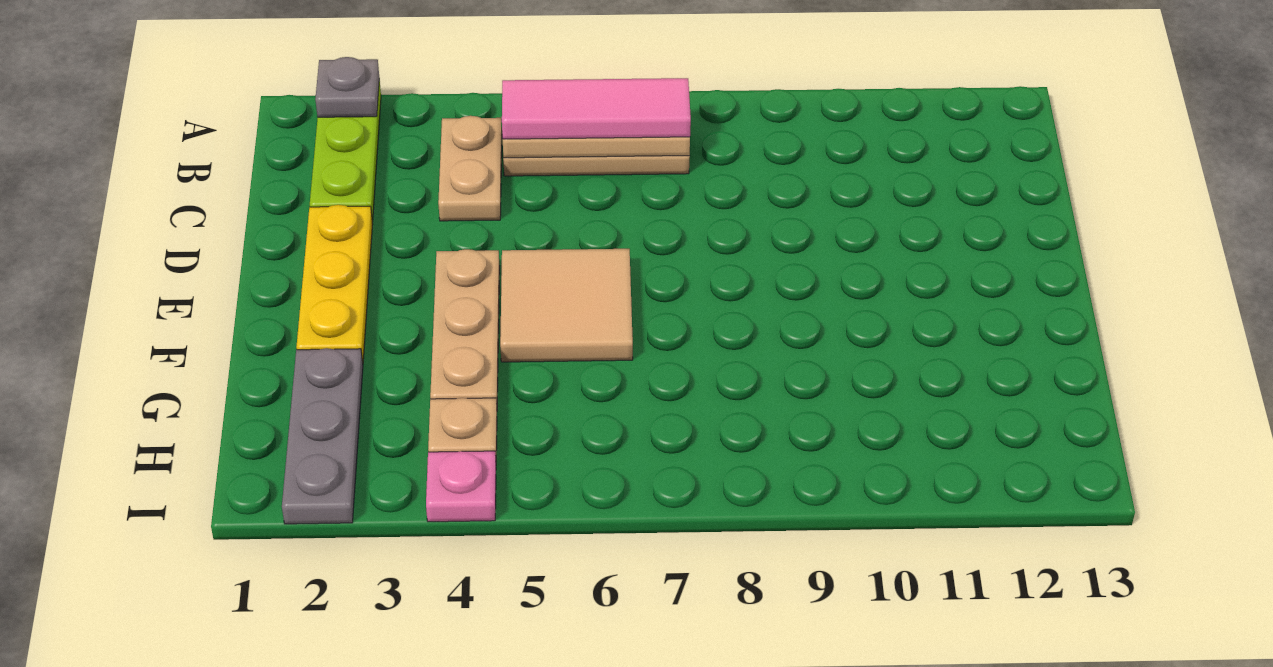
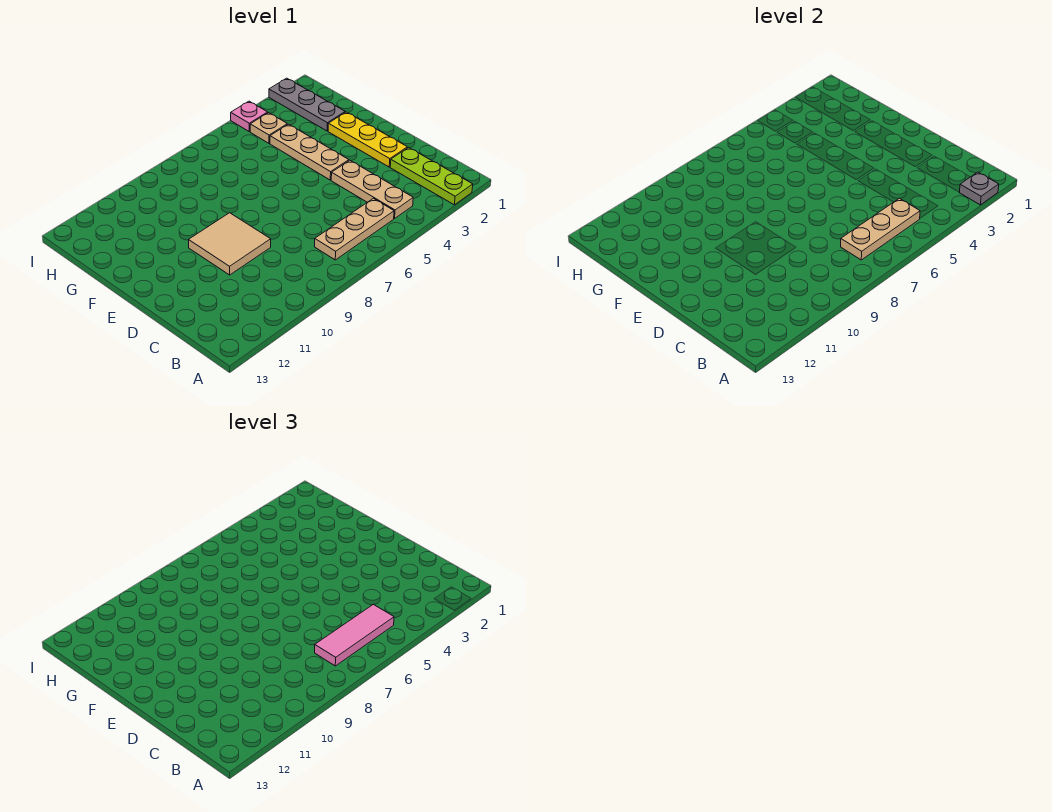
tan plate B4:C4 level 1 -> tan plate B4:D4 level 1
tan tile E5:F6 level 1 -> tan tile D9:E10 level 1

